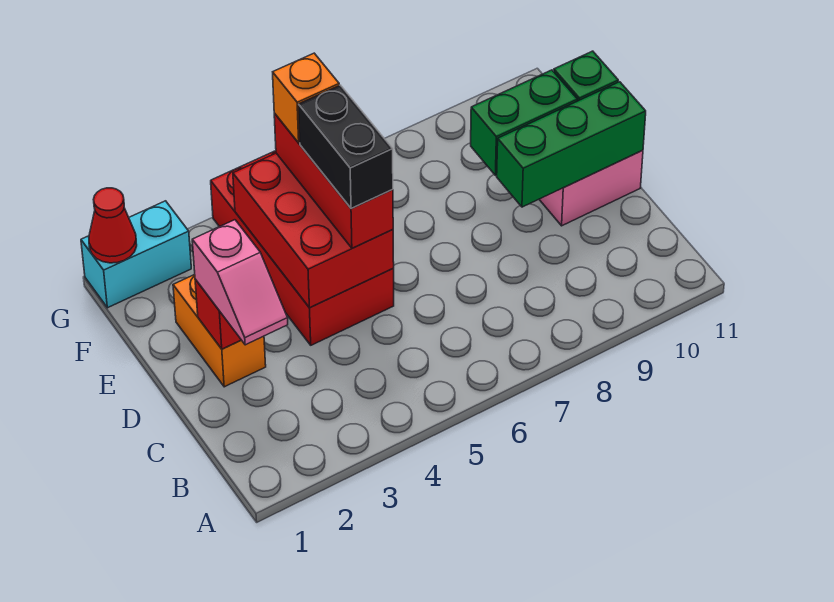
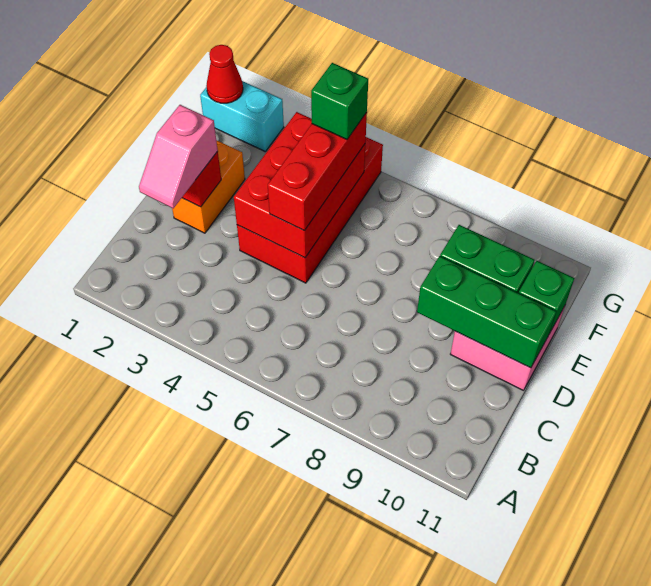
black brick D5:E5 level 4 -> none
orange brick F5 level 4 -> green brick F5 level 4

